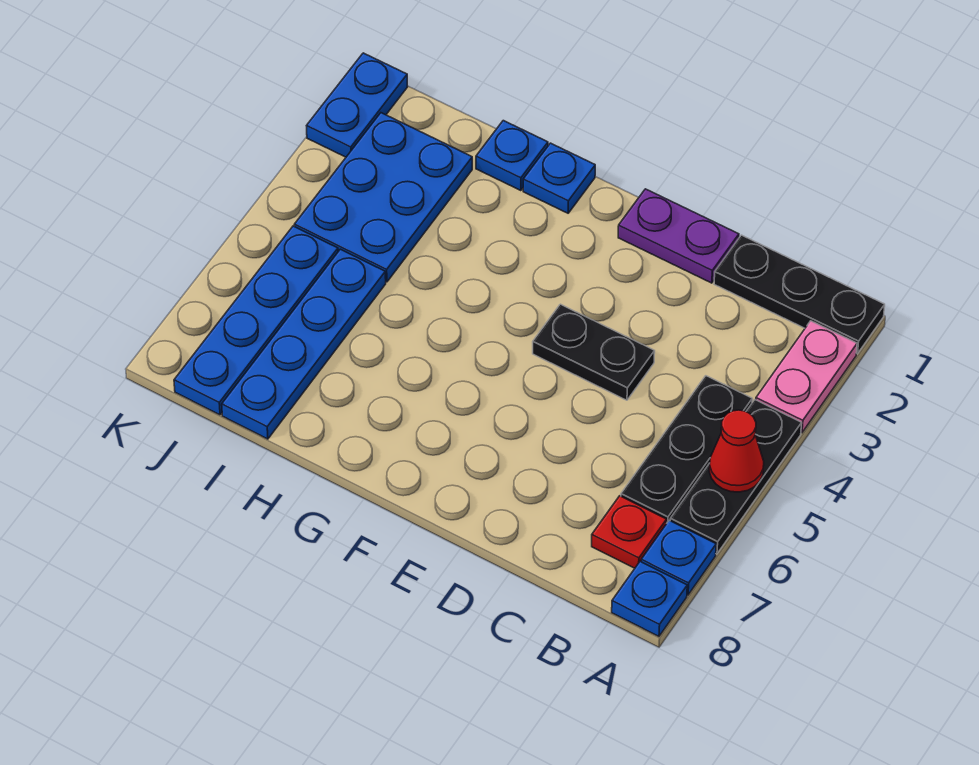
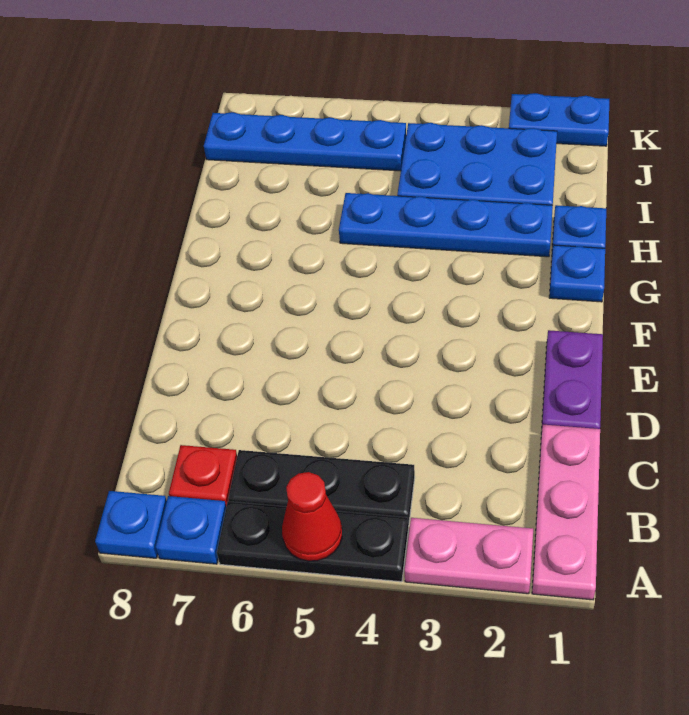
black plate A1:C1 level 1 -> pink plate A1:C1 level 1
black plate D4:E4 level 1 -> none
blue plate I5:I8 level 1 -> blue plate H2:H5 level 1

